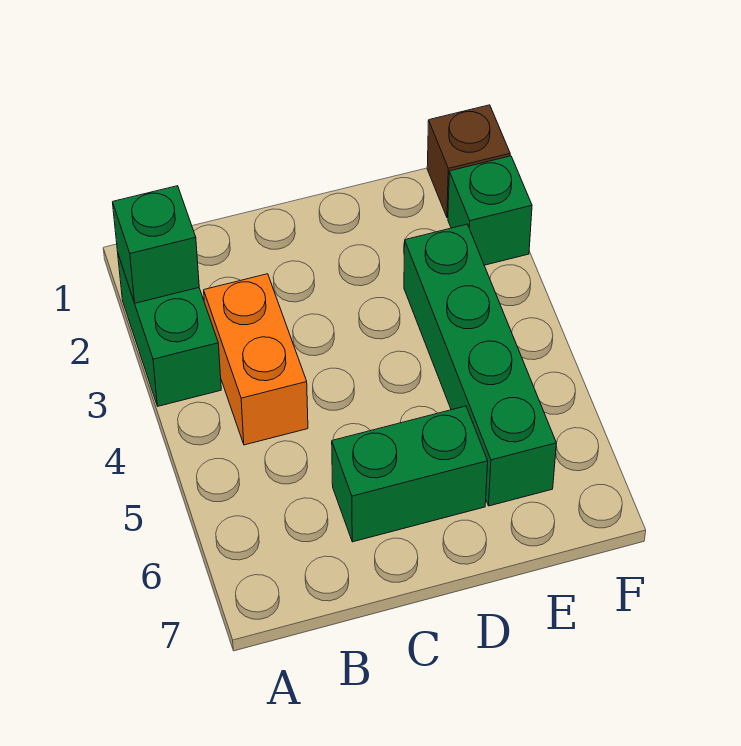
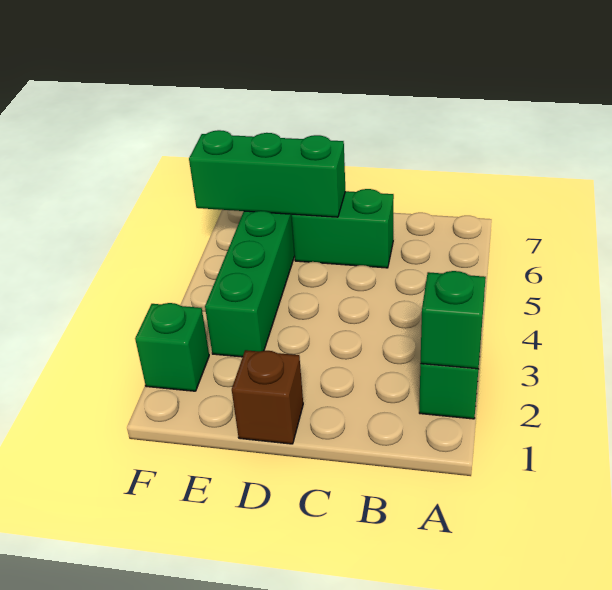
orange brick B3:B4 level 1 -> none
none -> green brick D6:F6 level 2
brown brick F1 level 1 -> brown brick D1 level 1

